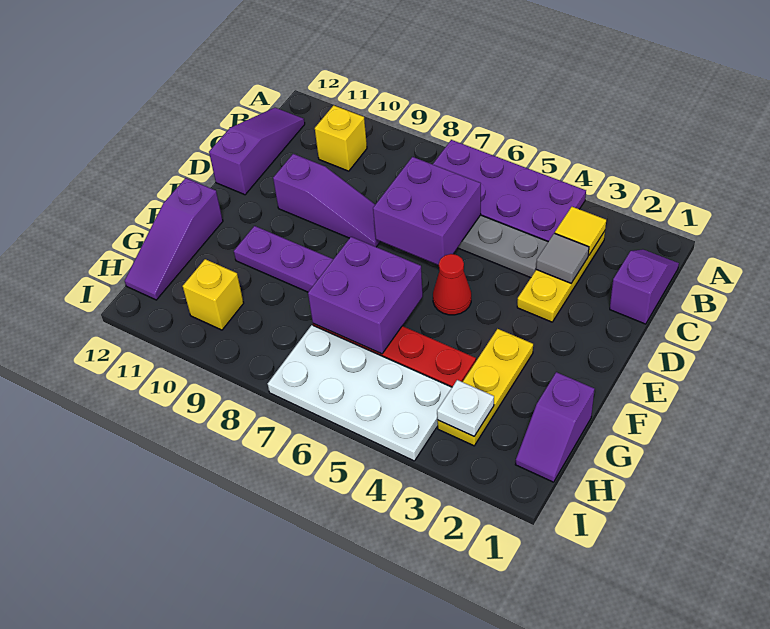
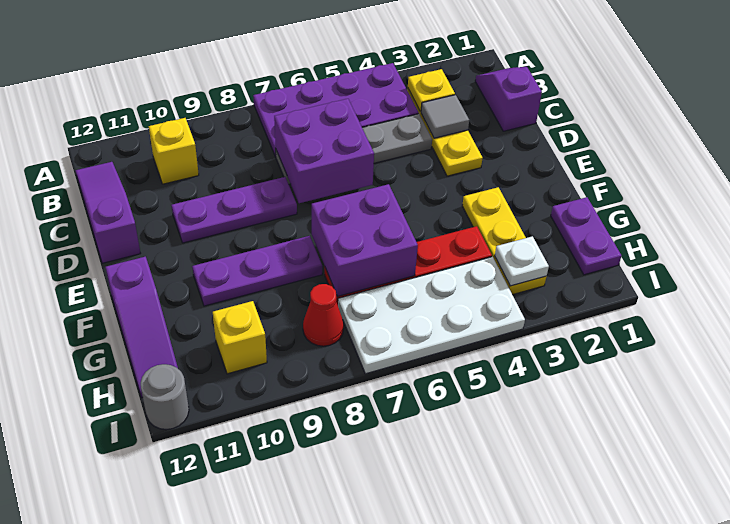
yellow tile B3 level 2 -> yellow plate B3 level 2
purple slope D8:D10 level 1 top 10 -> purple plate D8:D10 level 1
red cone E5 level 1 -> red cone H8 level 1
purple slope G1:H1 level 1 top G -> purple plate G1:H1 level 1
none -> grey round brick I12 level 1

